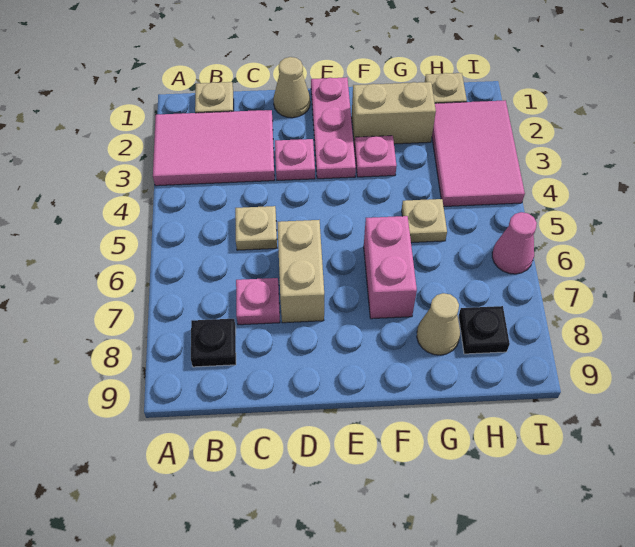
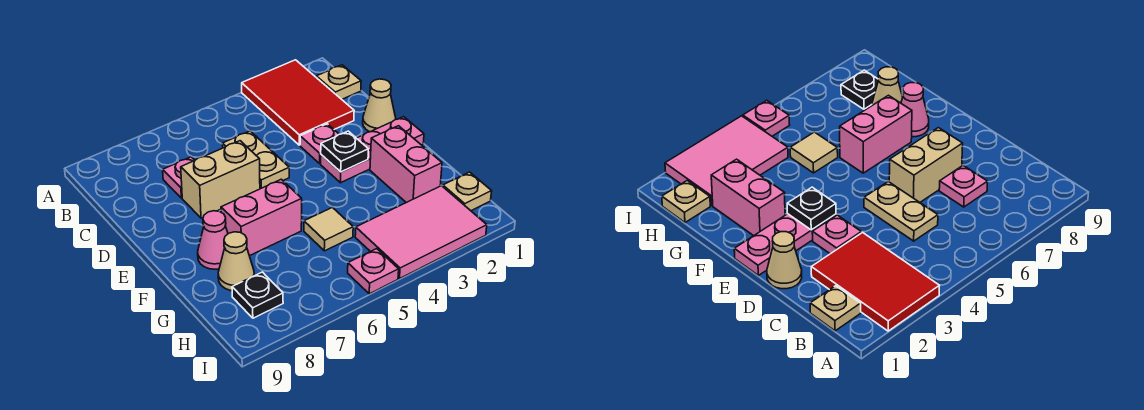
pink tile A2:C3 level 1 -> red tile A2:C3 level 1
black plate B8 level 1 -> black plate E3 level 2
tan plate C5 level 1 -> tan plate C5:D5 level 1
tan brick F2:G2 level 1 -> pink brick F2:G2 level 1
pink plate F3 level 1 -> pink plate I5 level 1
tan plate G5 level 1 -> tan tile G5 level 1
pink cone I6 level 1 -> pink cone F8 level 1

